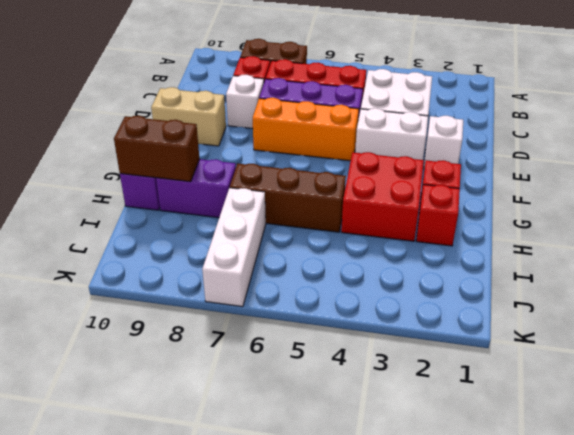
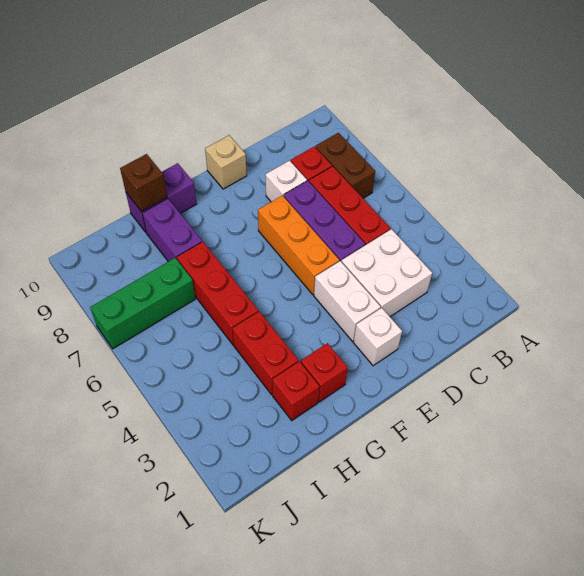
tan brick E9:E10 level 1 -> tan brick E10 level 1
red brick G3:H4 level 1 -> red brick H3:H4 level 1
brown brick H5:H7 level 1 -> red brick H5:H7 level 1
brown brick H9:H10 level 2 -> brown brick H10 level 2
white brick I7:K7 level 1 -> green brick I7:K7 level 1

